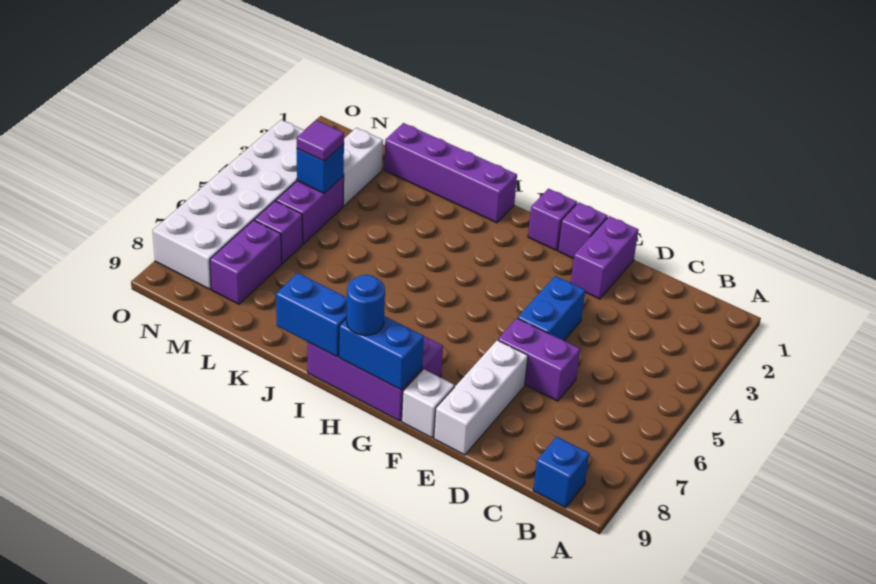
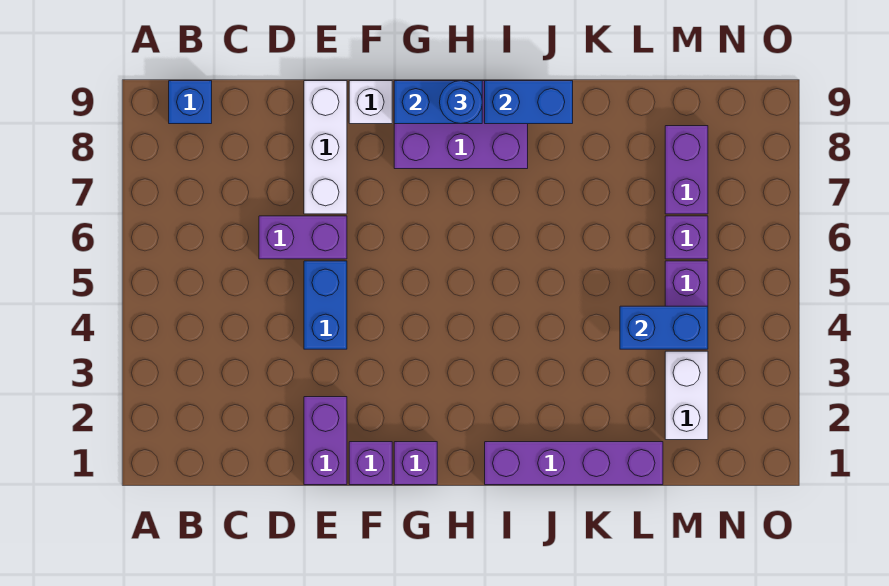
blue brick M4 level 2 -> blue brick L4:M4 level 2
purple tile M4 level 3 -> none
white brick N3:O8 level 1 -> none

